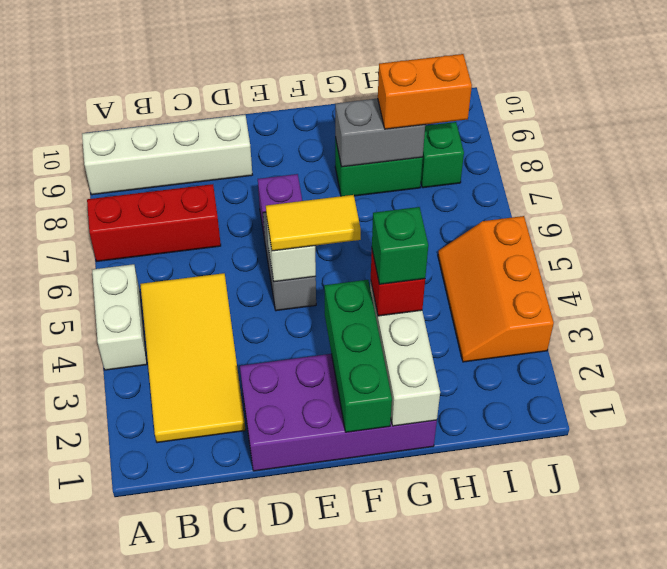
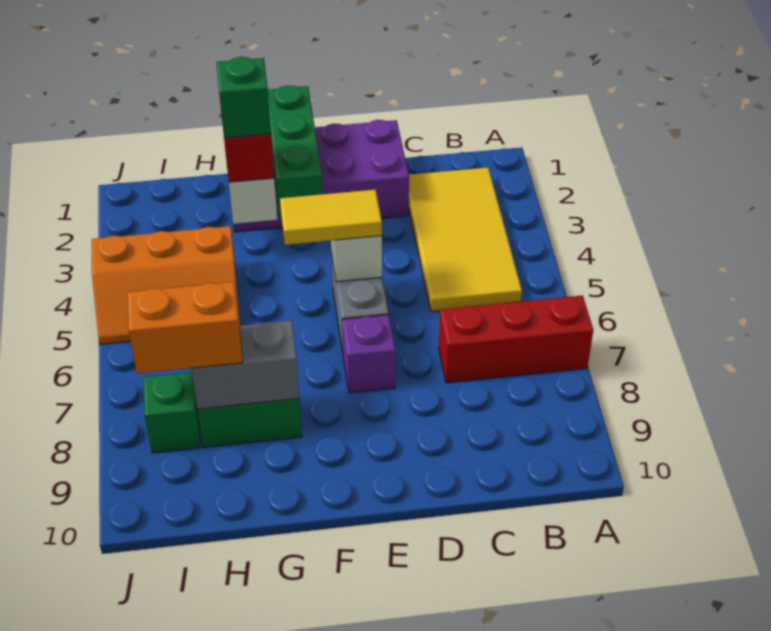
white brick A4:A5 level 1 -> none
white brick A9:D9 level 1 -> none
orange slope I3:J5 level 1 top J -> orange slope H4:J5 level 1 top 4

